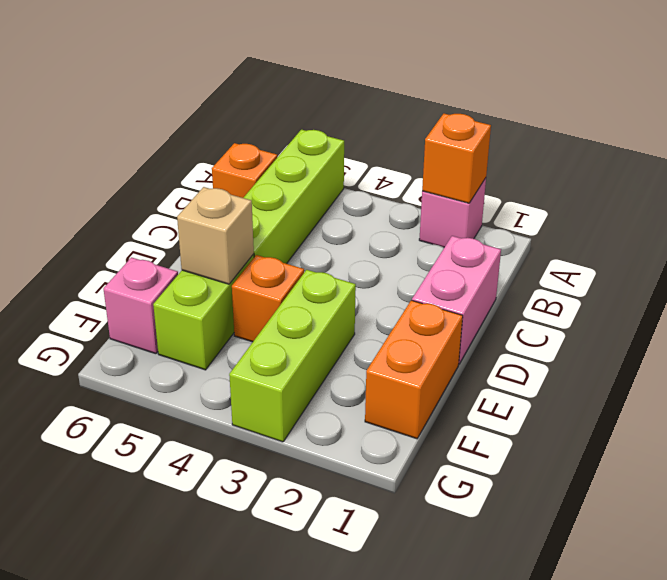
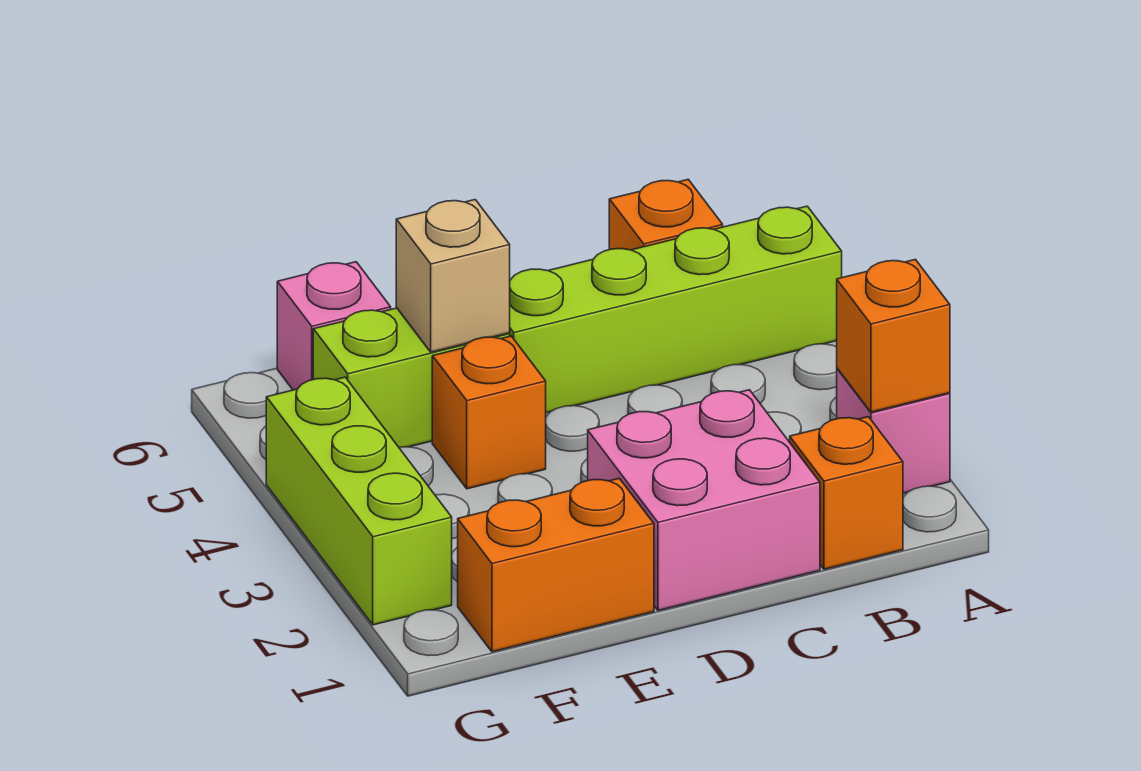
none -> orange brick B1 level 1
pink brick C1:D1 level 1 -> pink brick C1:D2 level 1
lime brick E3:G3 level 1 -> lime brick G2:G4 level 1

